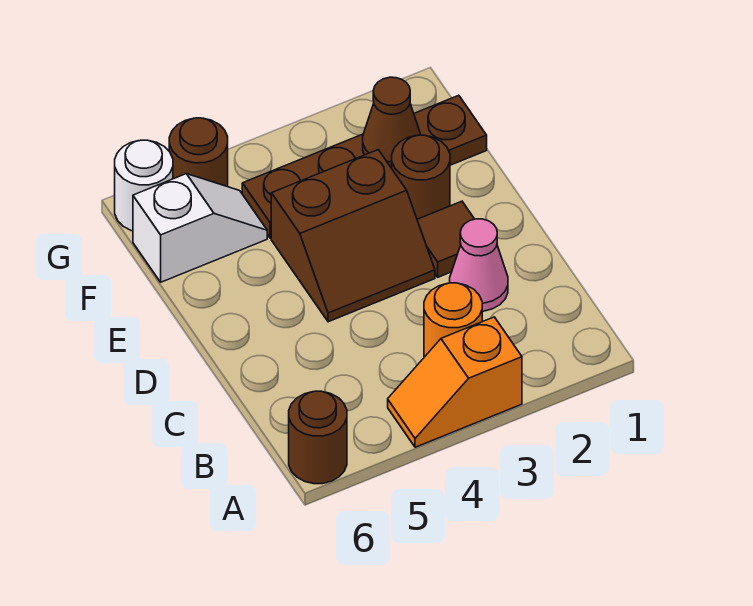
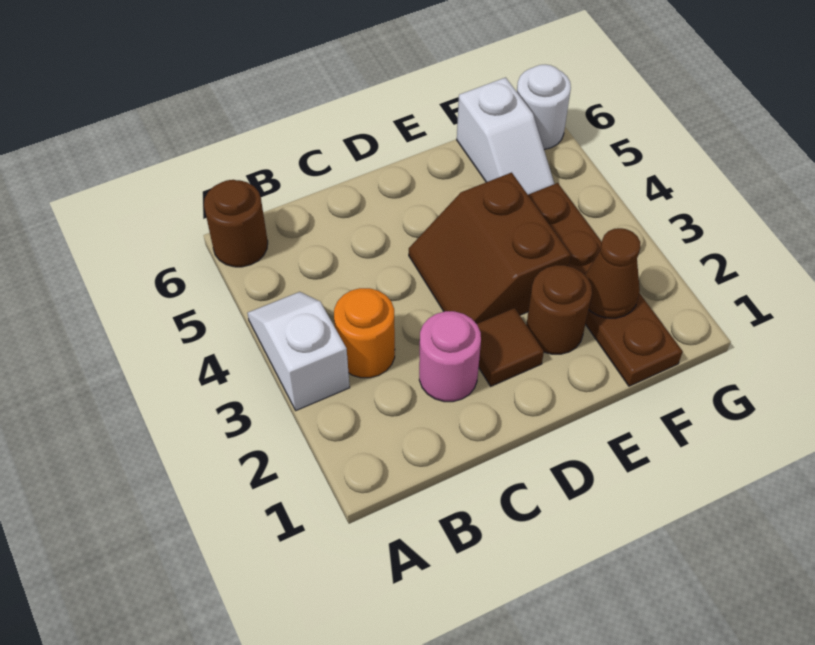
orange slope A3:A4 level 1 top 3 -> white slope A3:A4 level 1 top 3
pink cone C2 level 1 -> pink round brick C2 level 1
brown round brick G5 level 1 -> none

